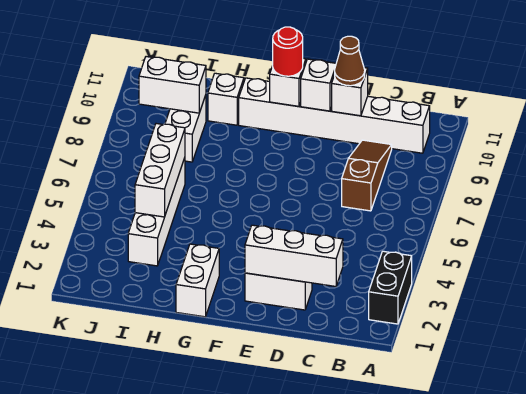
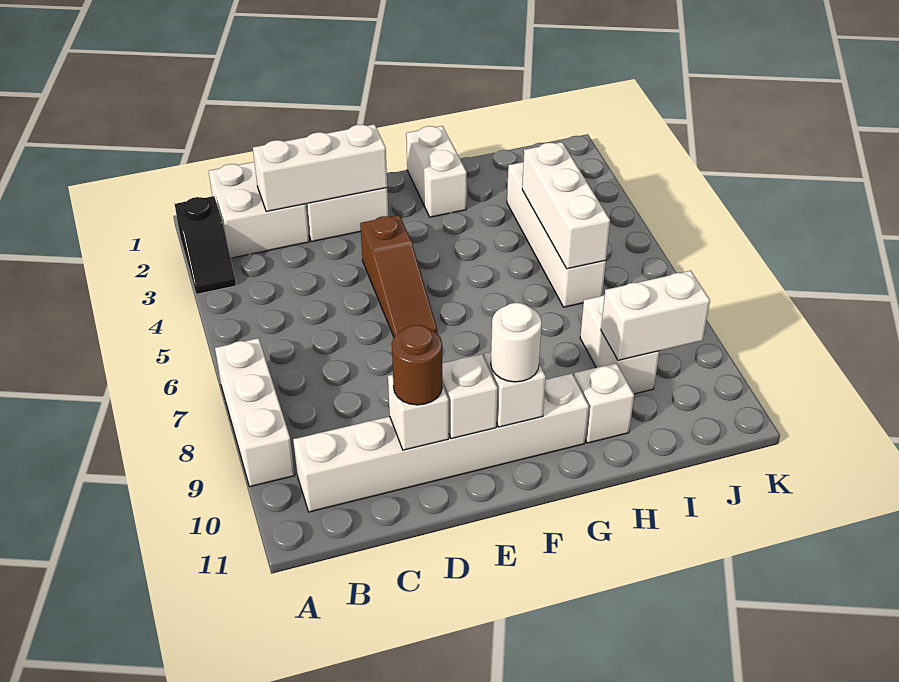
black brick A2:A3 level 1 -> black slope A2:A3 level 1 top 2
none -> white brick A7:A9 level 1
none -> white brick B1:C2 level 1
brown slope C7:C9 level 1 top 7 -> brown slope E4:E6 level 1 top 4
brown cone D10 level 3 -> brown round brick D10 level 3
red round brick F10 level 3 -> white round brick F10 level 3

